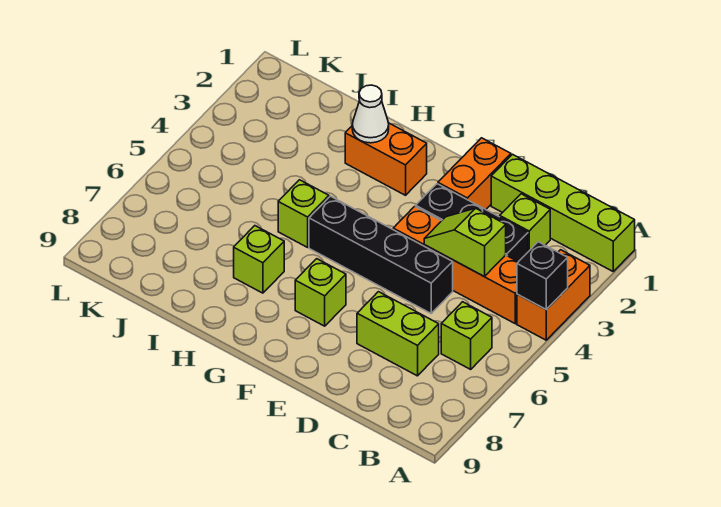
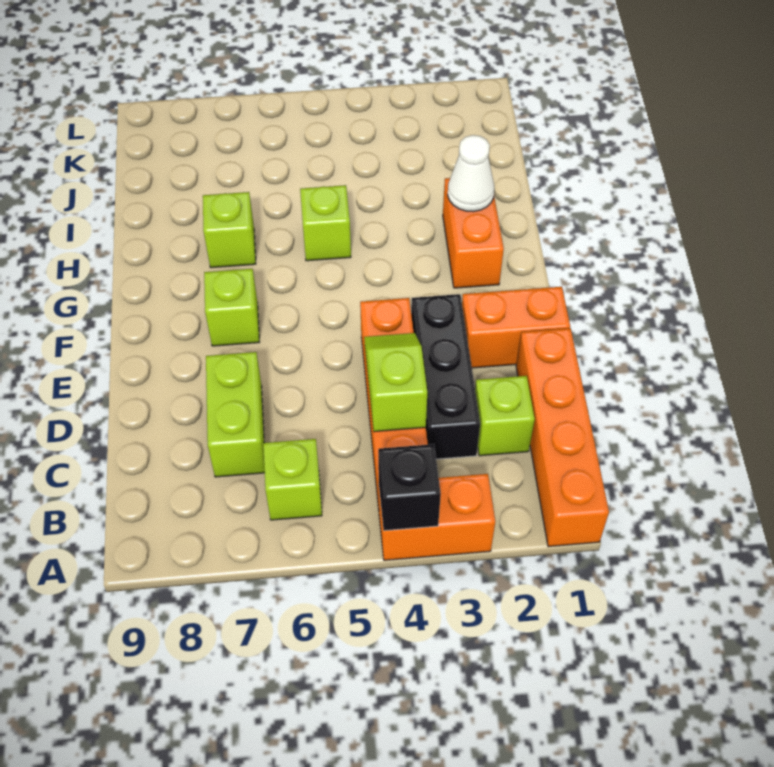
lime brick A1:D1 level 1 -> orange brick A1:D1 level 1
black brick D5:G5 level 1 -> none

